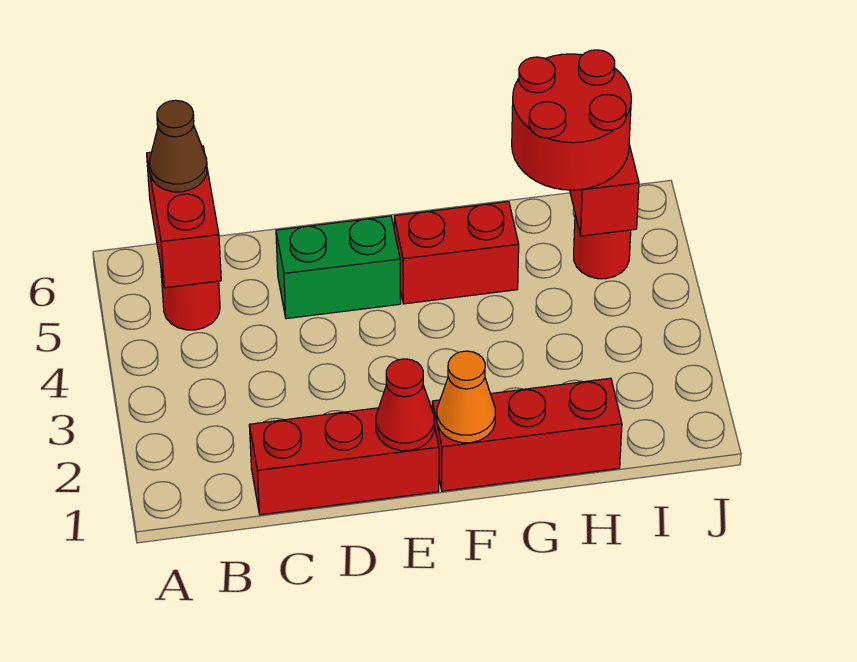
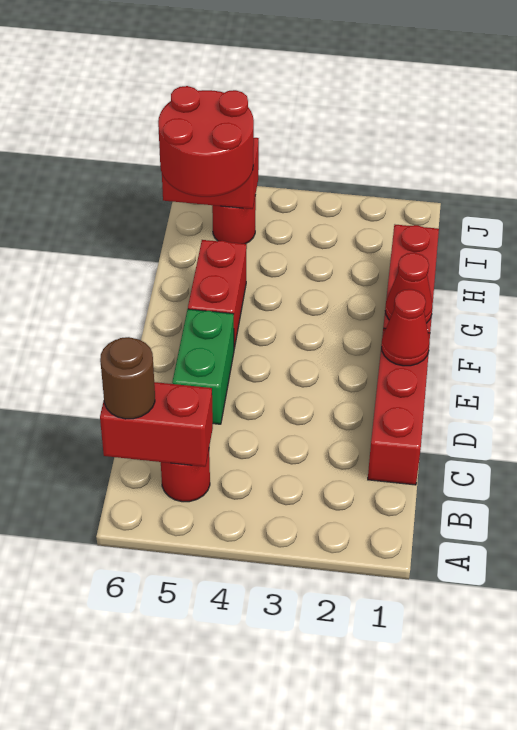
brown cone B6 level 3 -> brown round brick B6 level 3
orange cone F1 level 2 -> red cone F1 level 2

